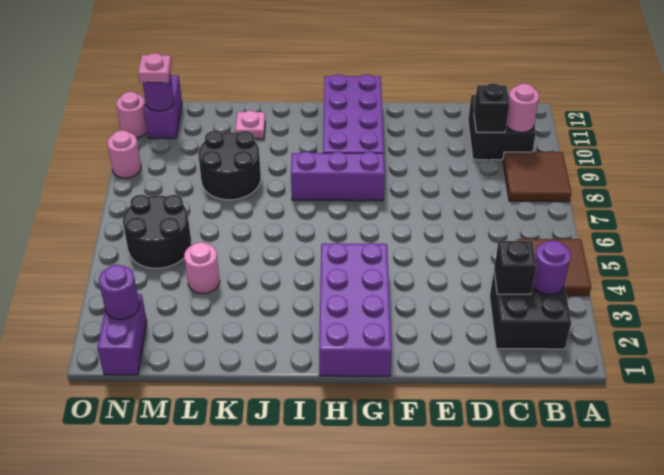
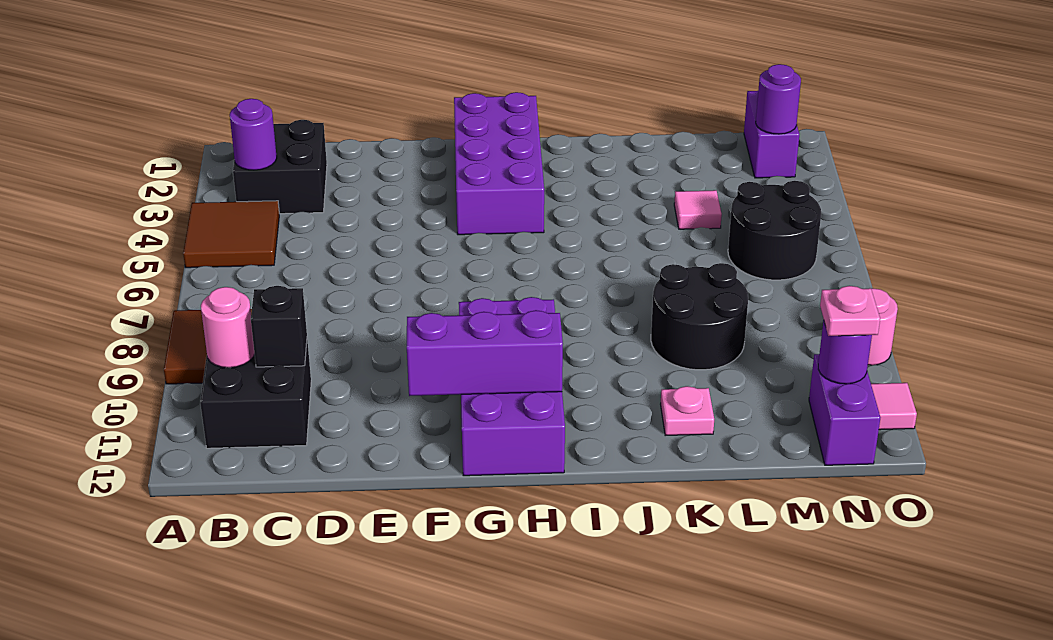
black brick C3 level 2 -> none
purple brick G8:I8 level 1 -> purple brick F11:H11 level 2
pink round brick L4 level 1 -> pink tile L4 level 1
pink round brick O11 level 1 -> pink tile O11 level 1

